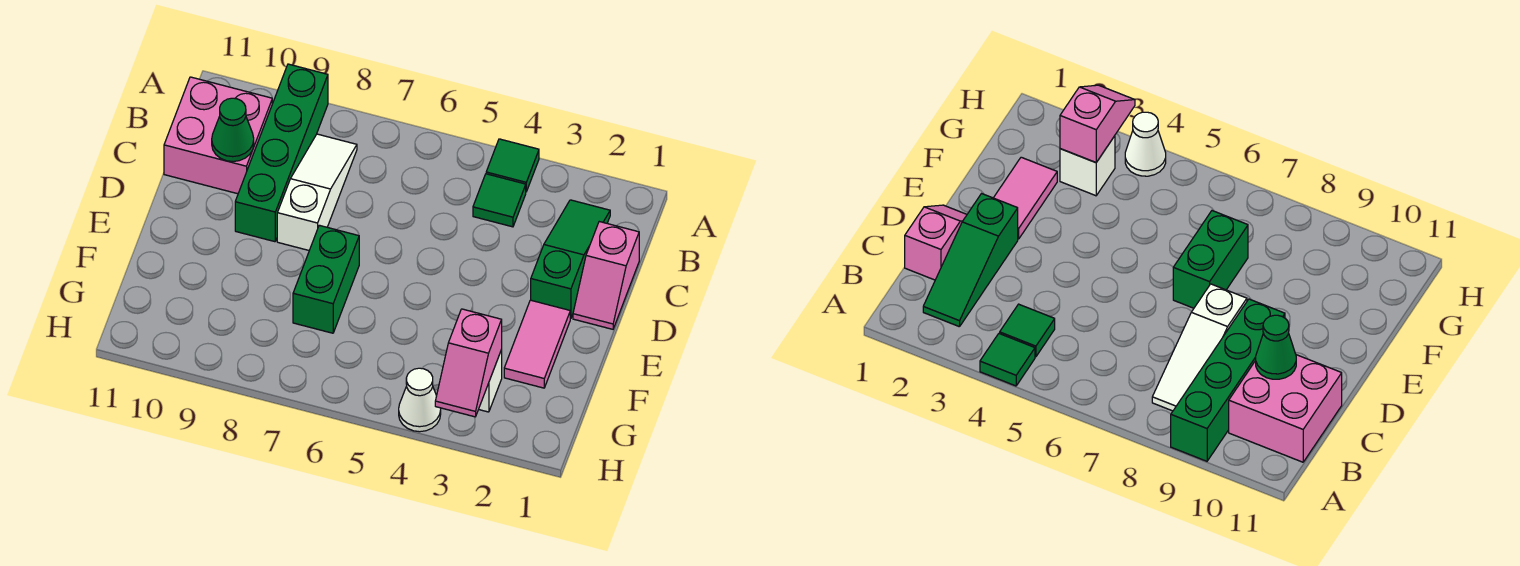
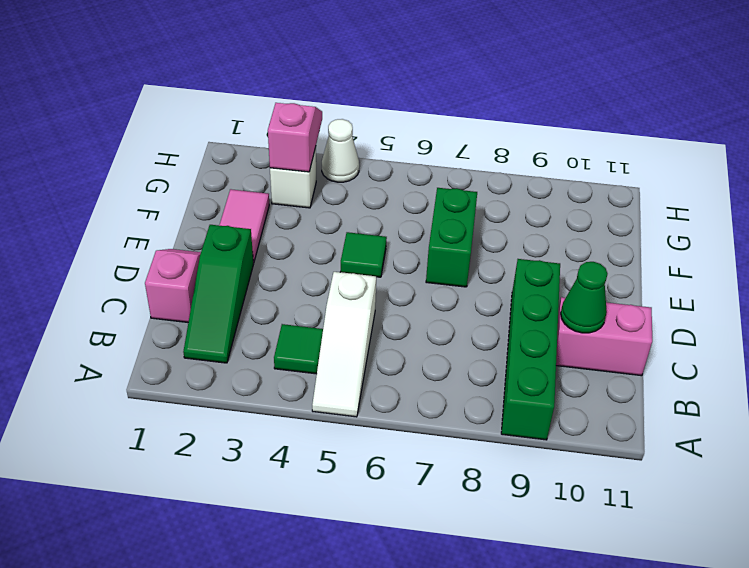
green tile A4 level 1 -> green tile E5 level 1
white slope B8:D8 level 1 top D -> white slope A5:C5 level 1 top C
pink brick B10:C11 level 1 -> pink brick C10:C11 level 1

